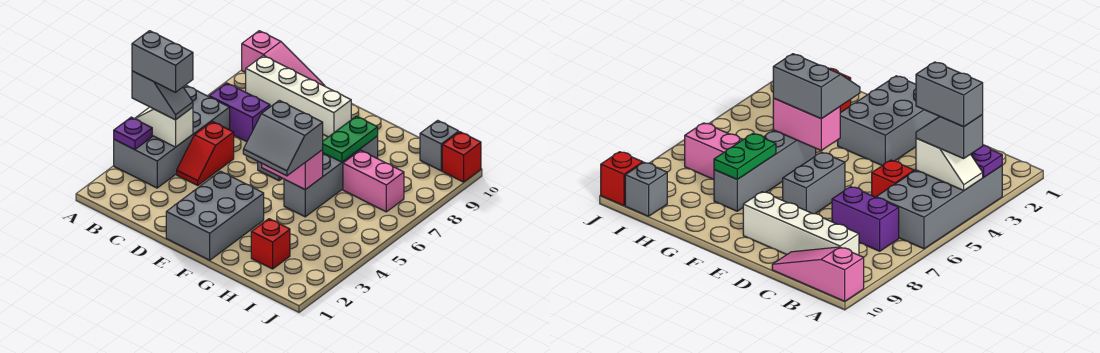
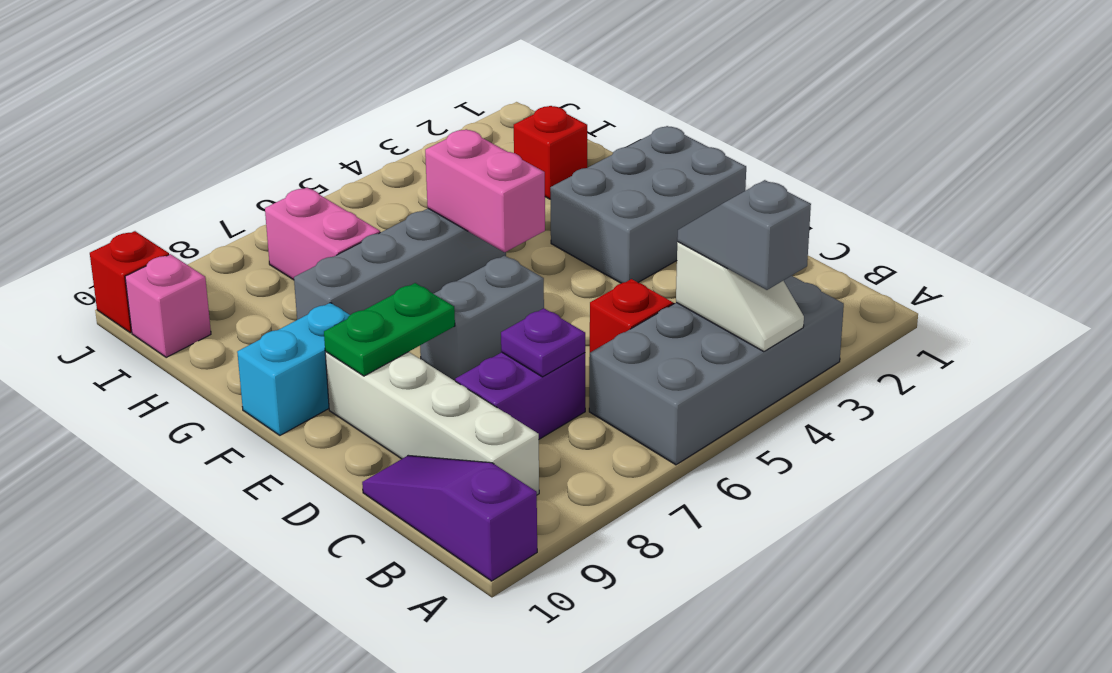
purple plate A3 level 2 -> purple plate C7 level 2
grey brick A4:B4 level 4 -> none
pink slope A10:C10 level 1 top A -> purple slope A10:C10 level 1 top A
purple brick B7:C7 level 1 -> purple brick C7:C8 level 1
grey slope F4:G5 level 3 top 5 -> none
none -> cyan brick F9:F10 level 1
green plate G7:G8 level 2 -> green plate E8:E9 level 2
grey brick I10 level 1 -> pink brick I10 level 1

